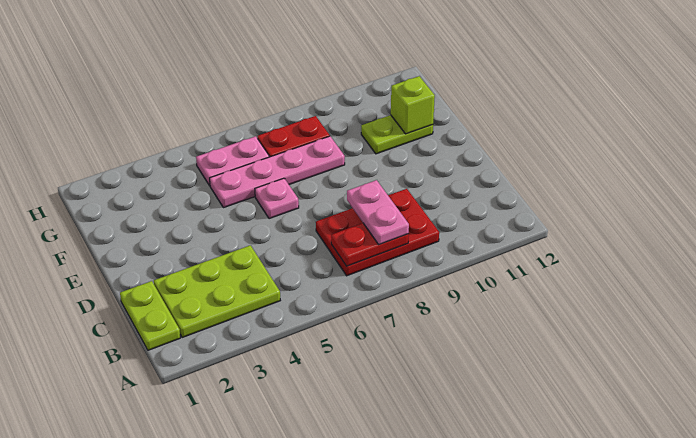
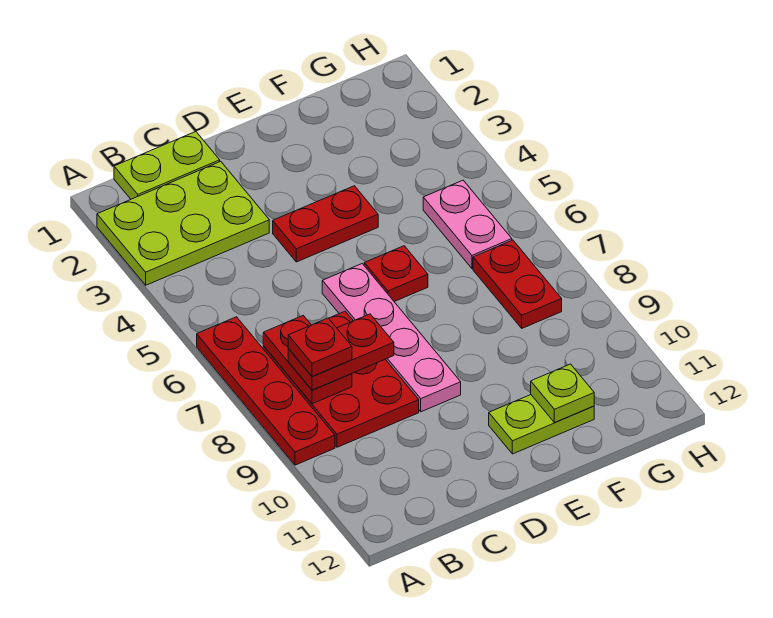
none -> red plate A6:A9 level 1
lime plate B2:C4 level 1 -> lime plate A2:C3 level 1
pink plate B8:C8 level 3 -> red plate B8:C8 level 3
none -> red plate B8 level 4
none -> red plate D4:E4 level 1
pink plate E6 level 1 -> red plate E6 level 1
pink plate F5:F8 level 1 -> pink plate D6:D9 level 1
lime plate F10:F11 level 1 -> lime plate E11:F11 level 1
lime brick F11 level 2 -> lime plate F11 level 2

